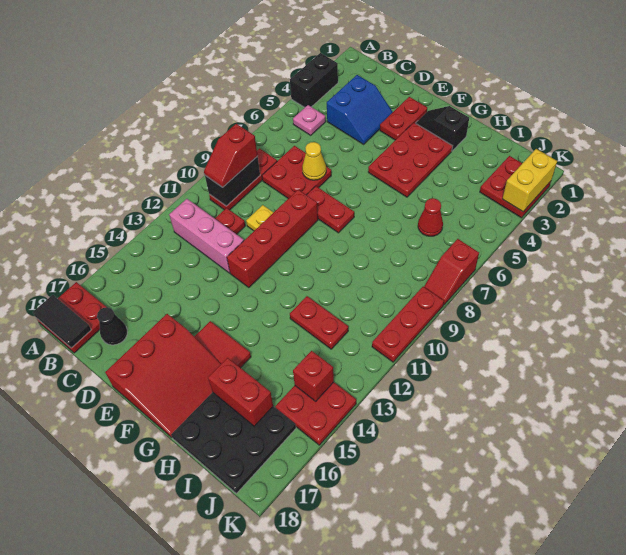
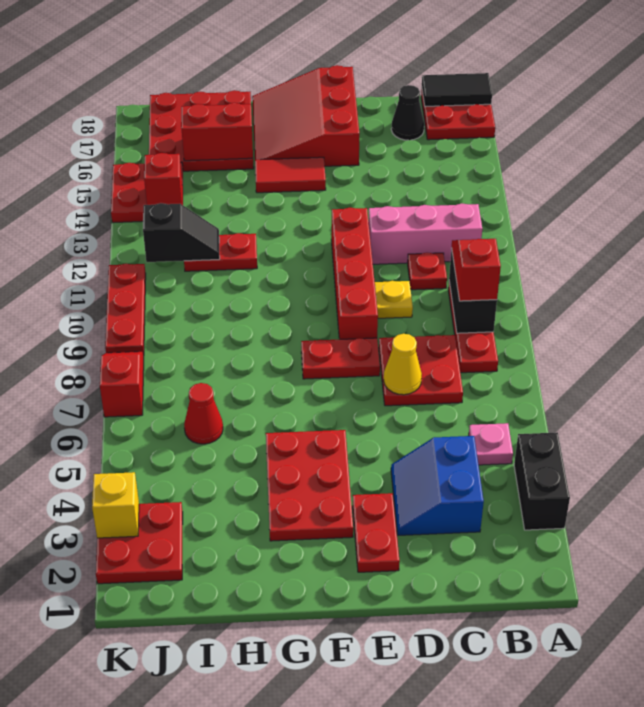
black slope F2:G2 level 1 top G -> black slope I12:J12 level 2 top J
black plate H16:J18 level 1 -> red plate H16:J18 level 1
yellow brick K2:K3 level 2 -> yellow brick K3 level 2

